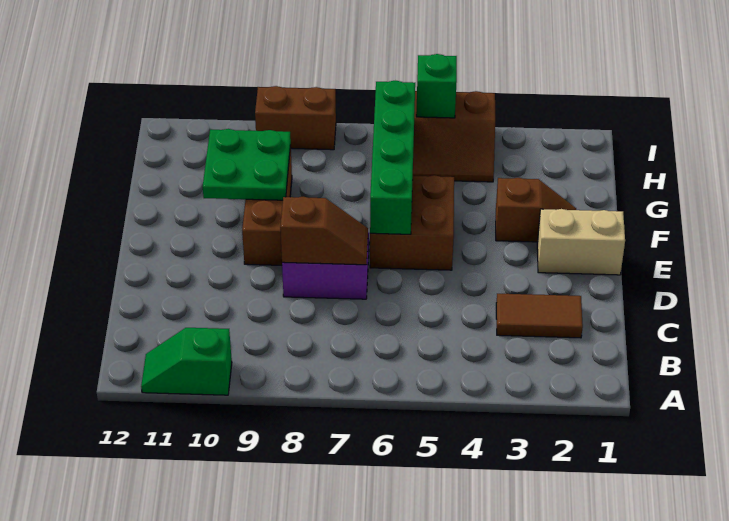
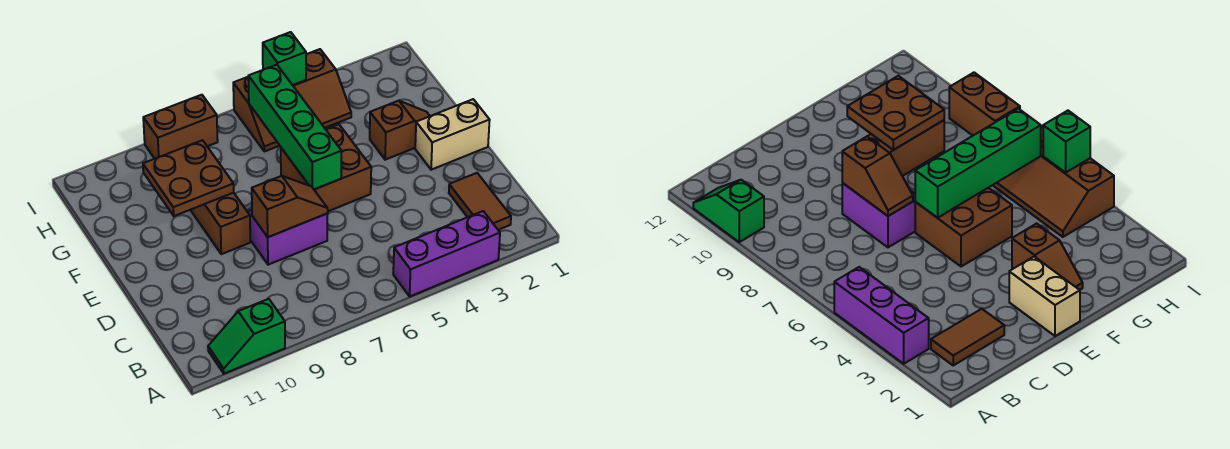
none -> purple brick A3:A5 level 1
brown tile C2:C3 level 1 -> brown tile B2:C2 level 1
green plate F9:G10 level 2 -> brown plate F9:G10 level 2

